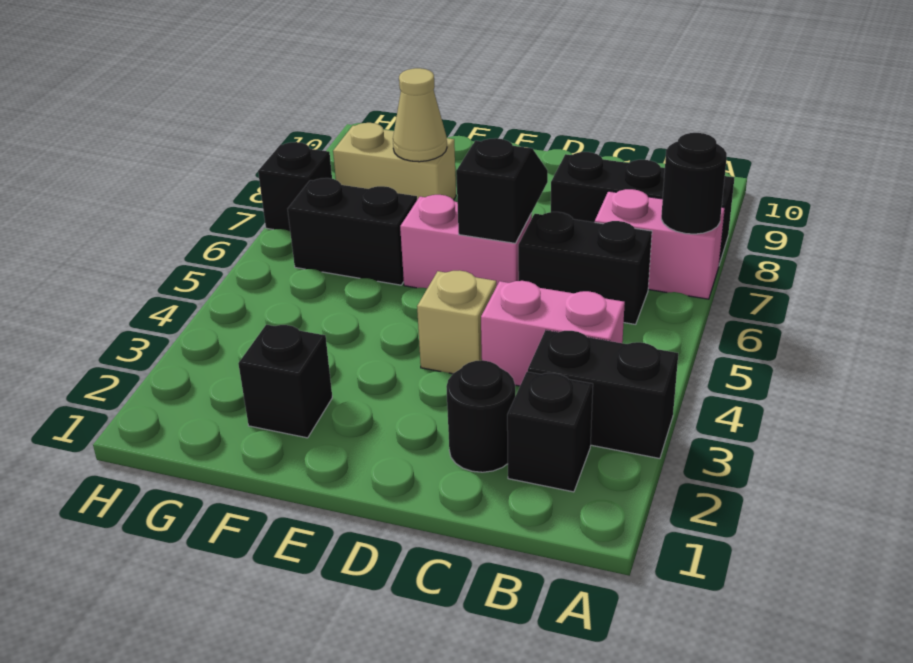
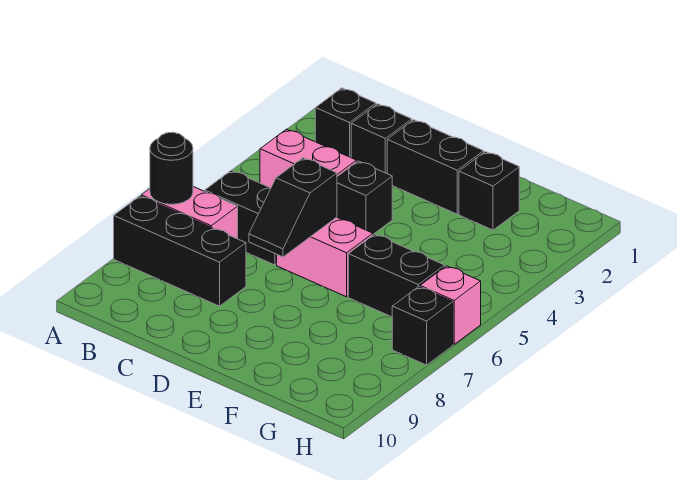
black brick A3:B3 level 1 -> black brick D2:E2 level 1
black round brick C2 level 1 -> black brick C2 level 1
tan brick D4 level 1 -> black brick D4 level 1
tan brick F8:G8 level 1 -> none
tan cone F8 level 2 -> none
none -> pink brick H6 level 1

